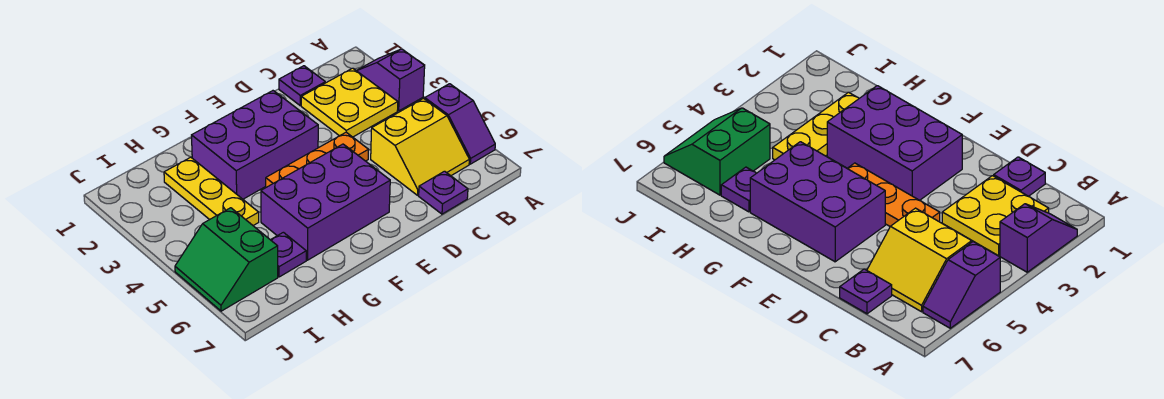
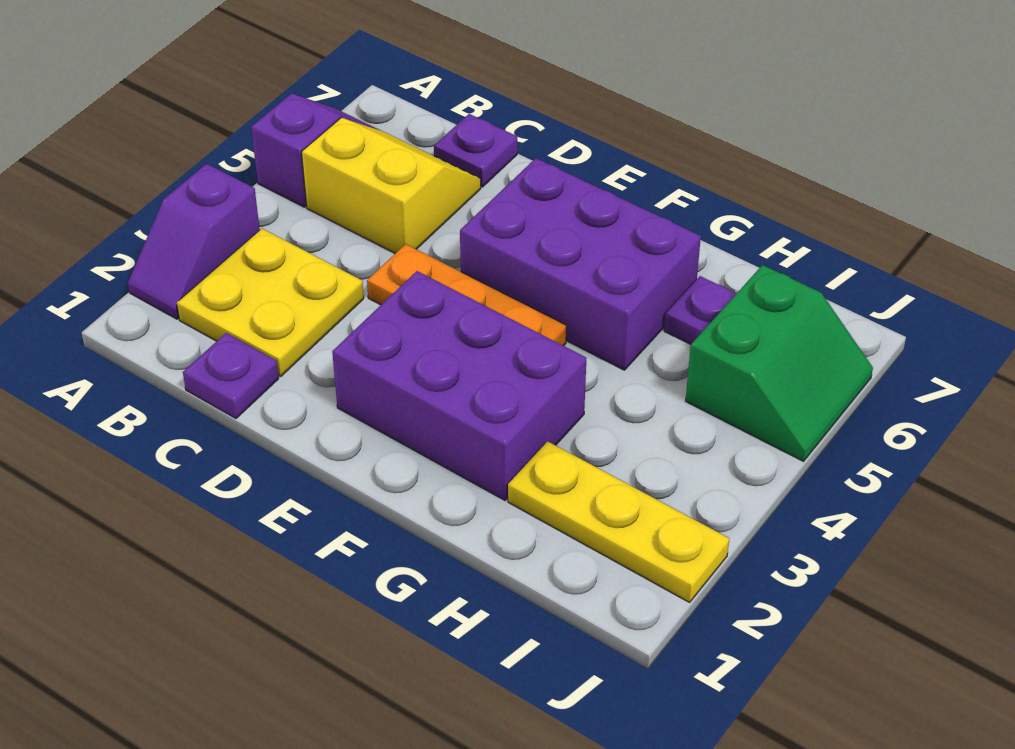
yellow plate H2:H4 level 1 -> yellow plate H2:J2 level 1

